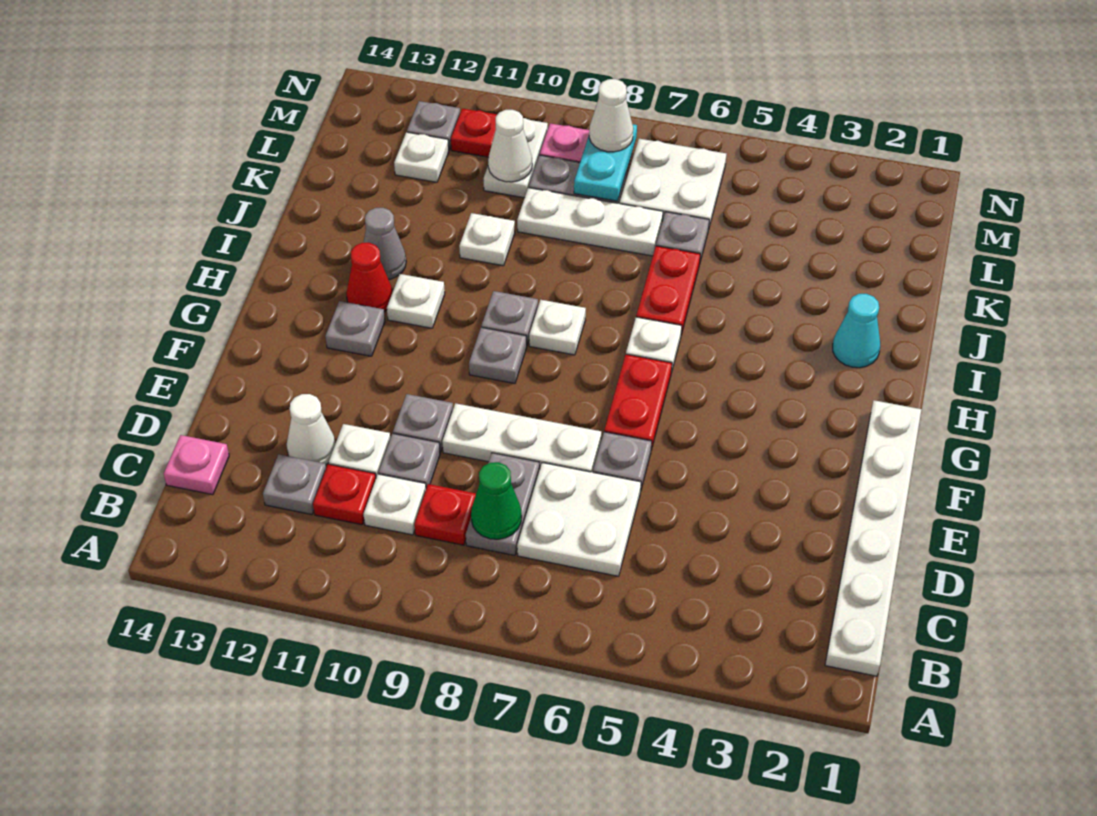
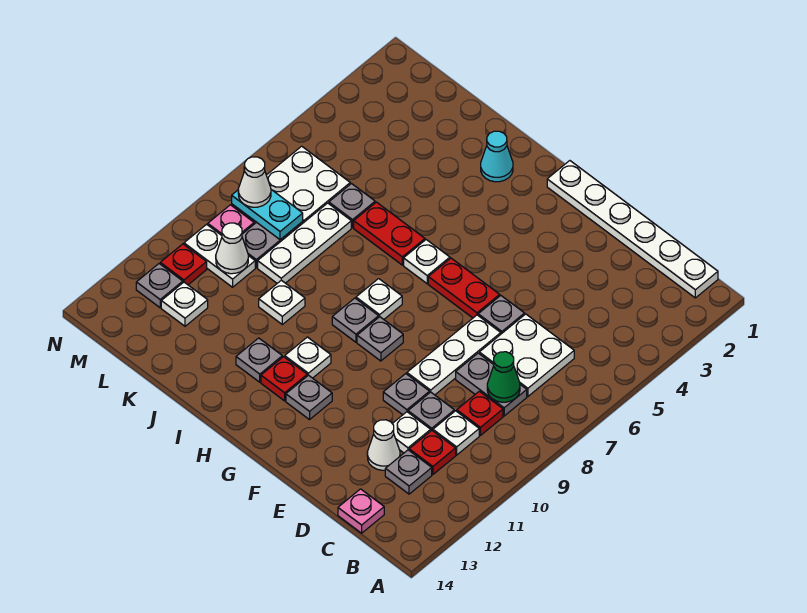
red cone H12 level 1 -> red plate H12 level 1
grey cone I12 level 1 -> grey plate I12 level 1

